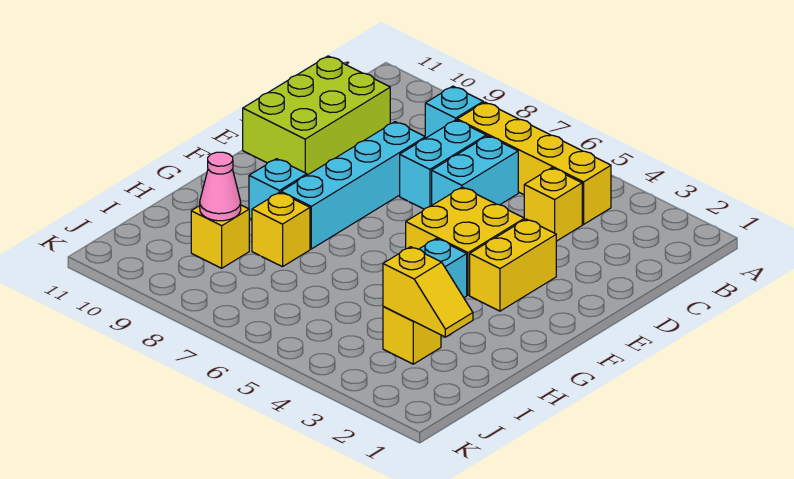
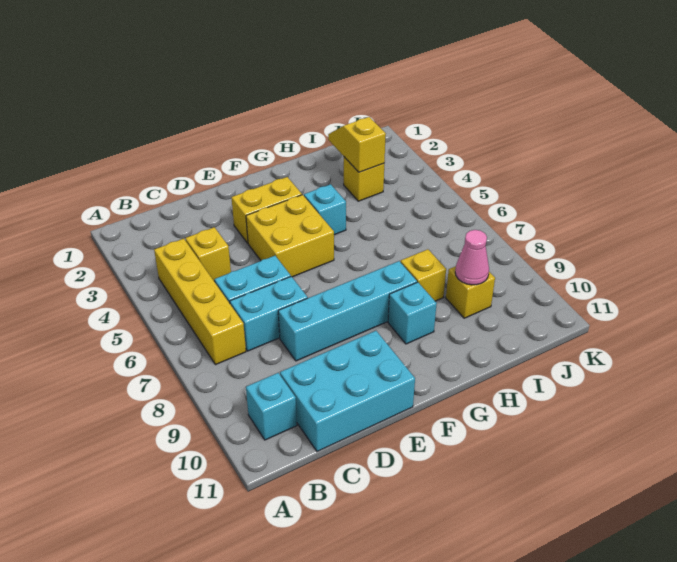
cyan brick B8 level 1 -> cyan brick B10 level 1
lime brick C10:E11 level 1 -> cyan brick C10:E11 level 1

